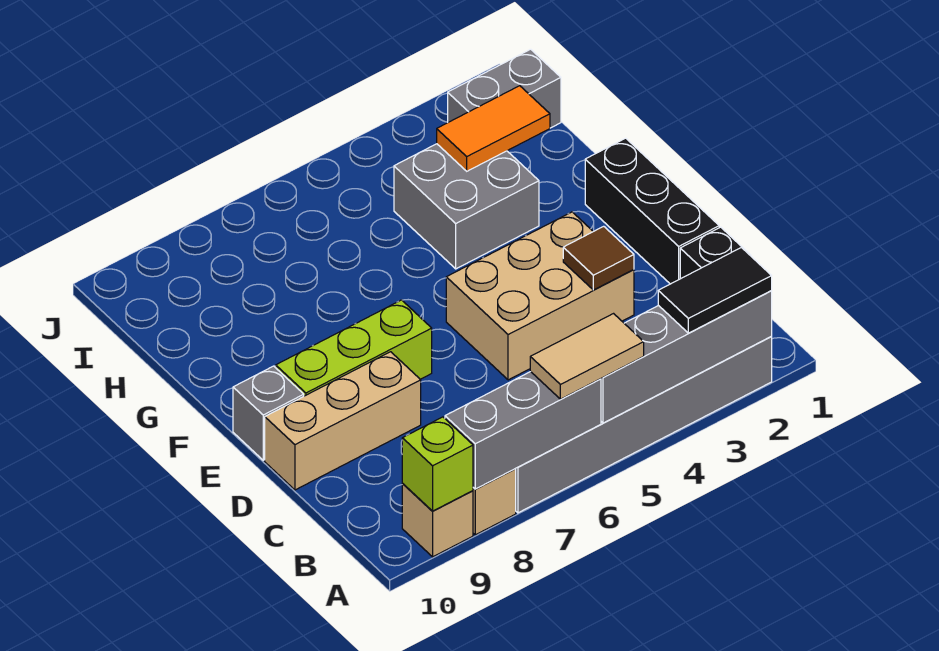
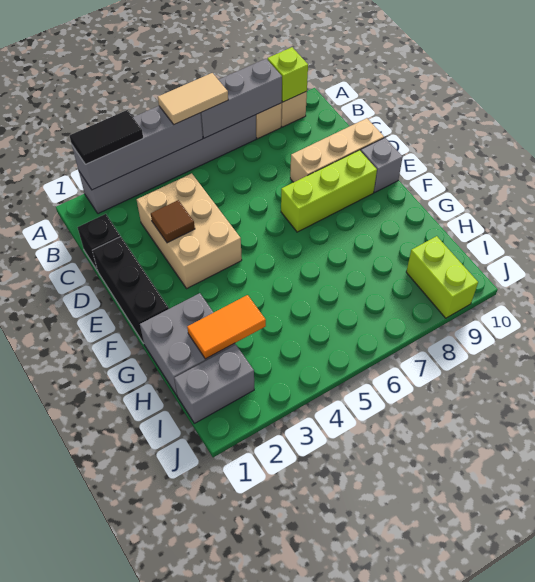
tan brick D3:E5 level 1 -> tan brick C3:E4 level 1
grey brick G3:H4 level 1 -> grey brick G1:H2 level 1
none -> lime brick I9:J9 level 1

